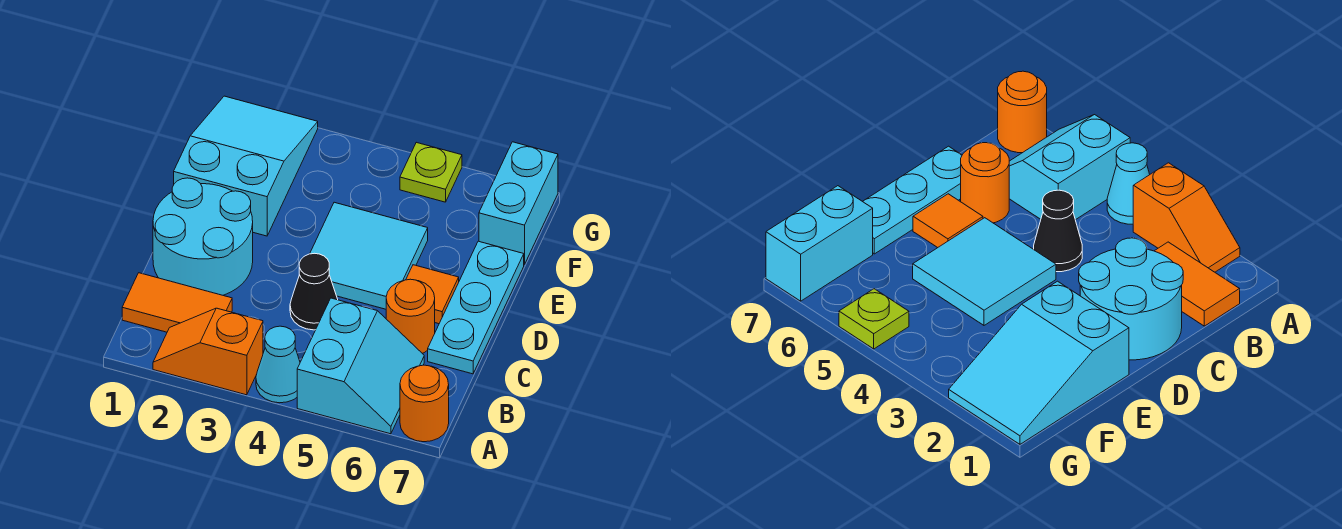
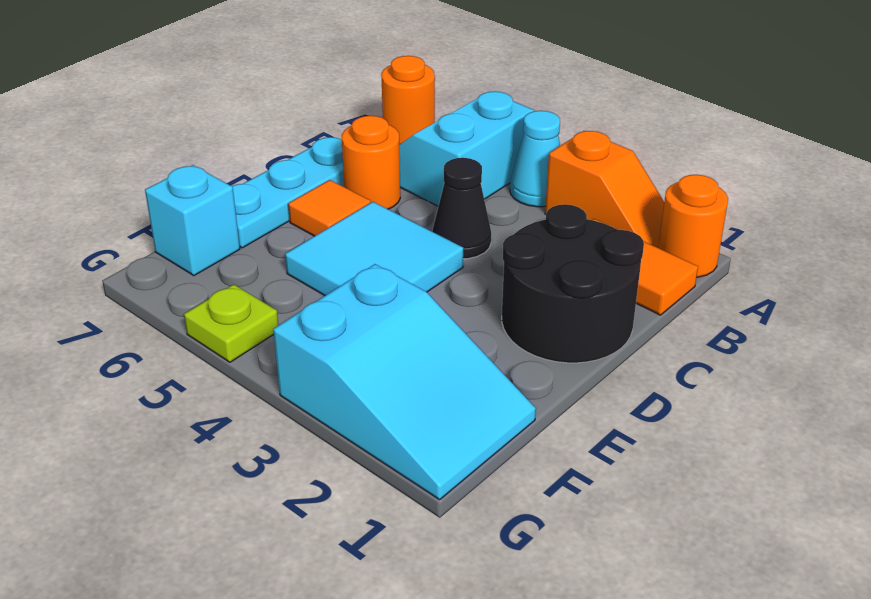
none -> orange round brick A1 level 1
cyan round brick C1:D2 level 1 -> black round brick C1:D2 level 1
cyan slope E1:G2 level 1 top E -> cyan slope F1:G3 level 1 top 3
cyan brick F7:G7 level 1 -> cyan brick F7 level 1

